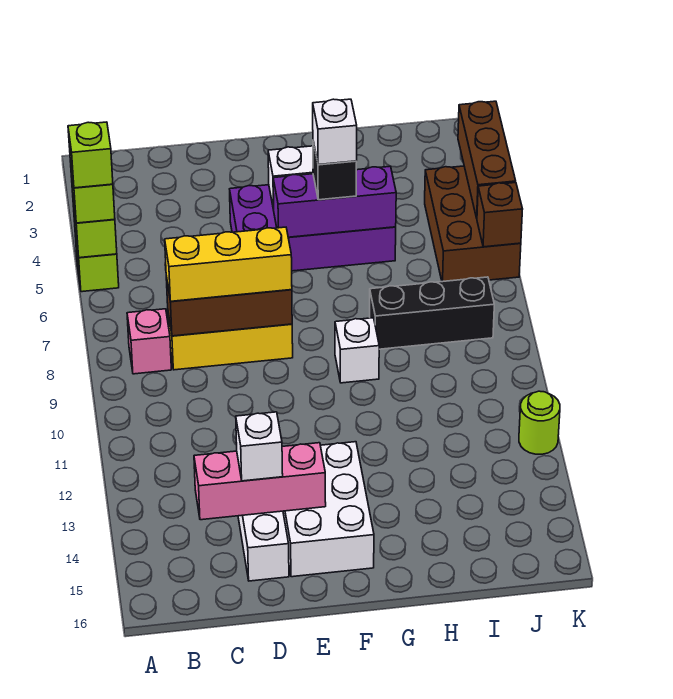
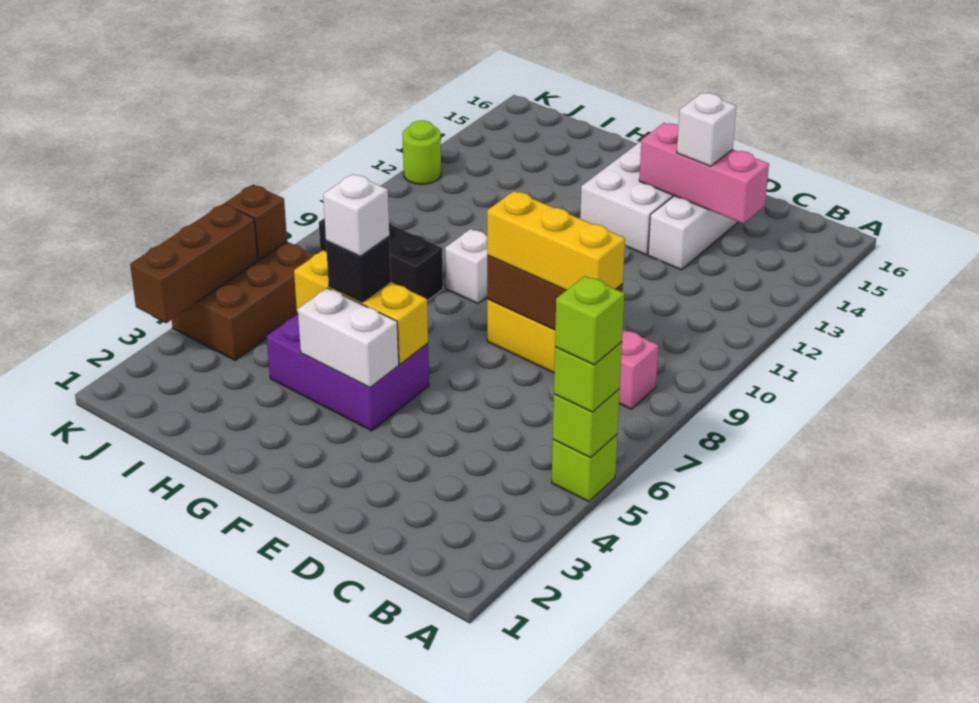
purple brick E4:H5 level 1 -> purple brick F4:H5 level 1
purple brick F5:H5 level 2 -> yellow brick F5:H5 level 2

